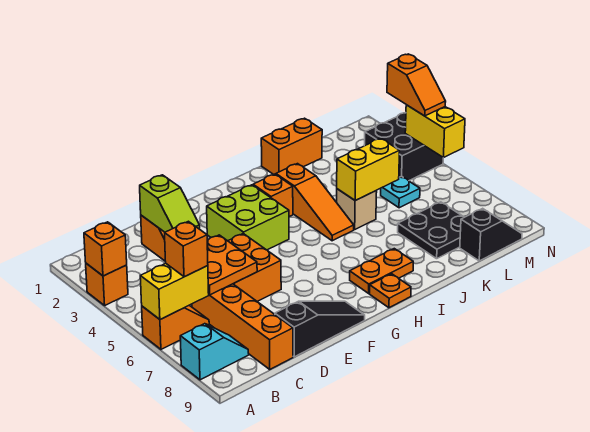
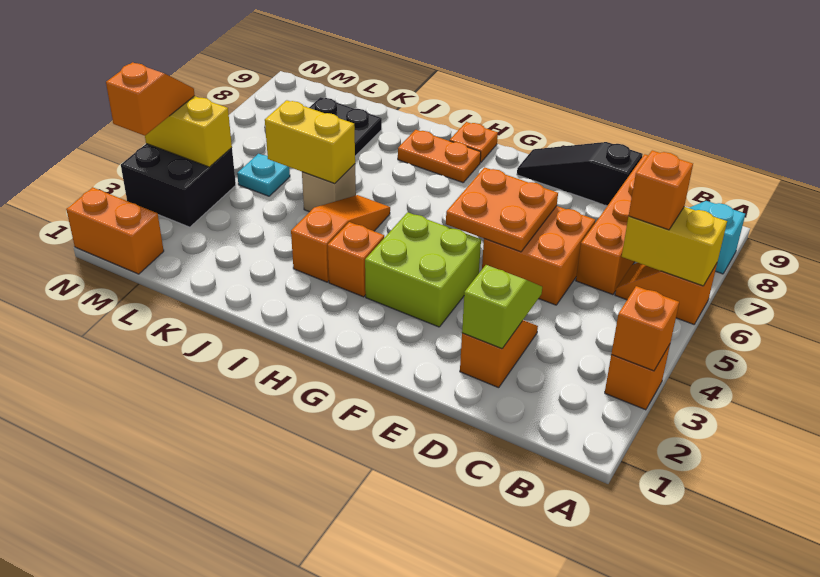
orange plate C5:D6 level 2 -> orange plate E5:F6 level 2
orange brick J1:K1 level 1 -> orange brick M1:N1 level 1
black slope L9:M9 level 1 top L -> none
yellow brick N4:N5 level 2 -> yellow brick M4:N4 level 2

